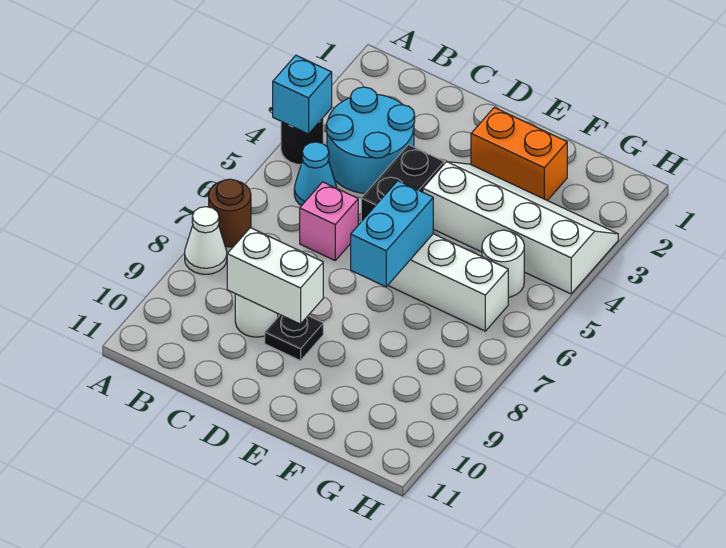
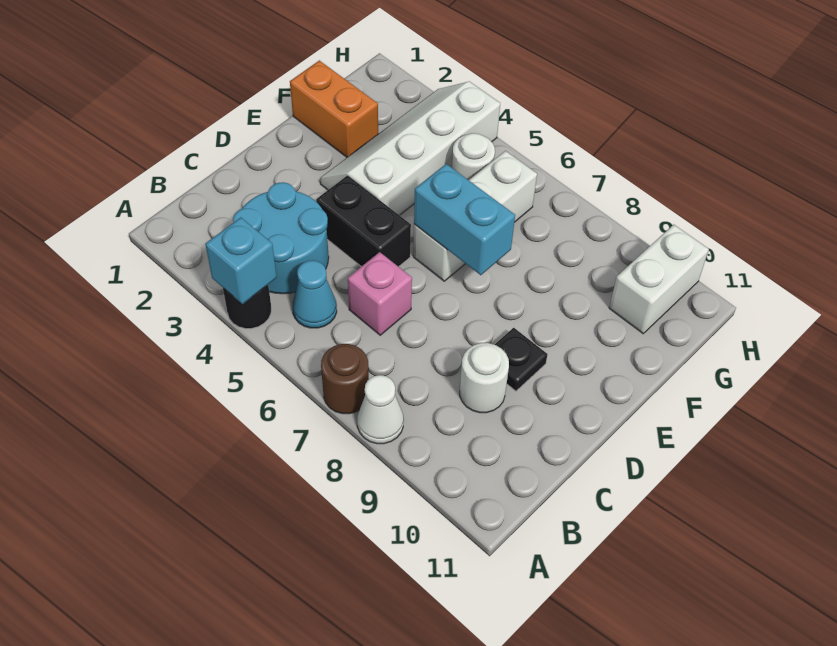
white brick C9:D9 level 2 -> white brick G10:H10 level 1
orange brick E2:F2 level 1 -> orange brick F1:F2 level 1

